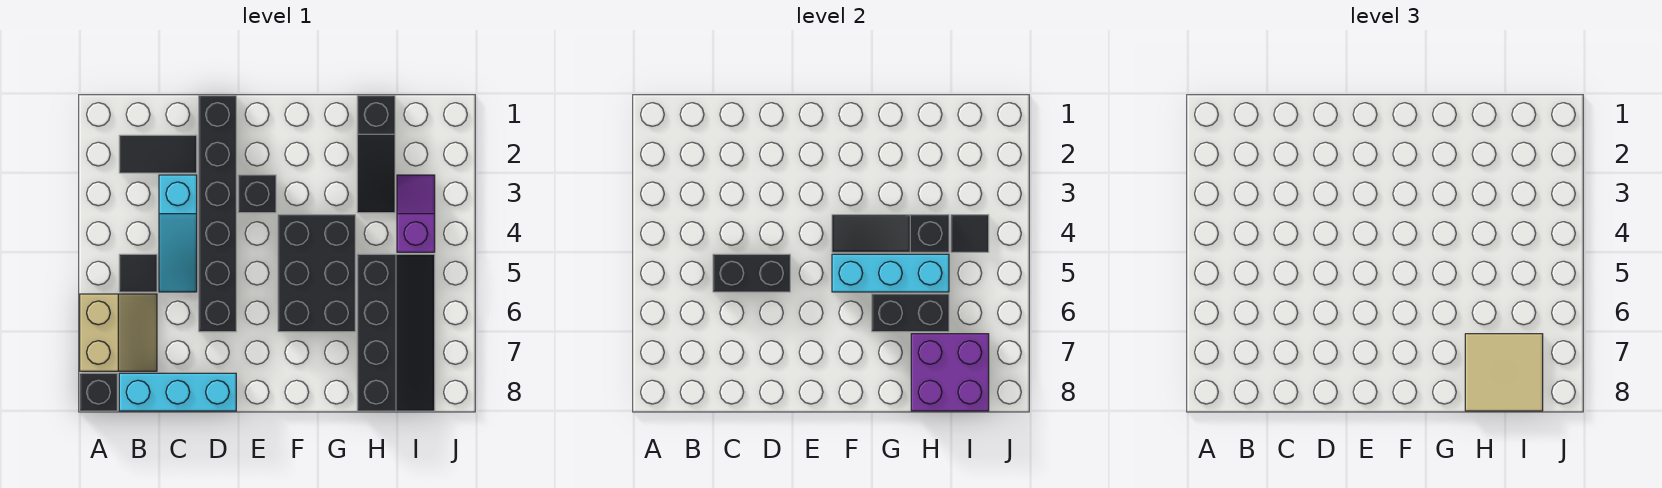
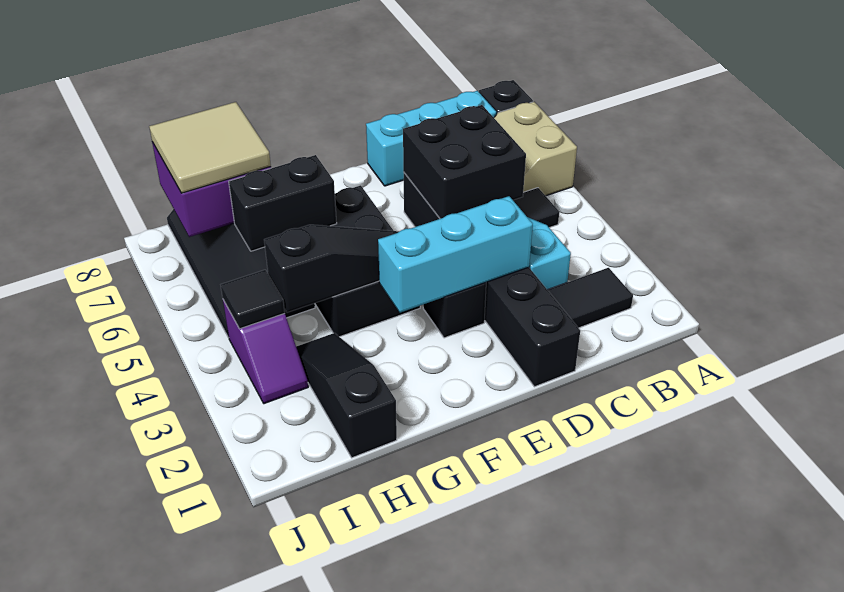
black brick C5:D5 level 2 -> black brick C5:D6 level 2
cyan brick F5:H5 level 2 -> cyan brick D3:F3 level 2

